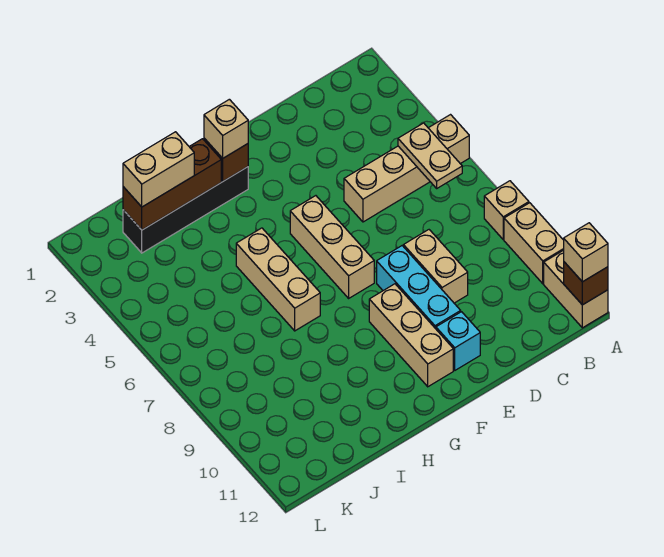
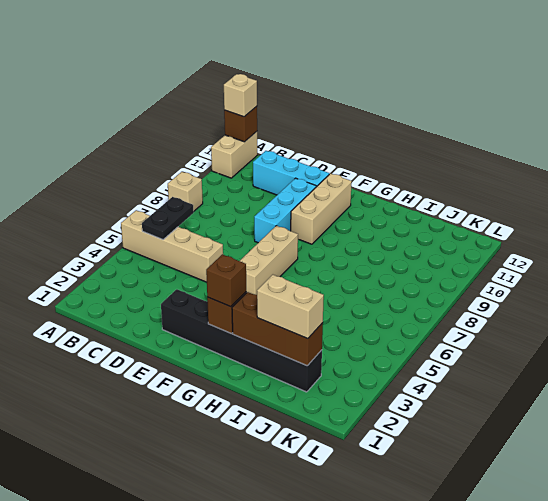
tan brick A9:A10 level 1 -> none
tan plate B5:B6 level 2 -> black plate B5:B6 level 2
tan brick D8:D9 level 1 -> none
cyan brick E11 level 1 -> cyan brick C11:E11 level 1
black brick G2:J2 level 1 -> black brick E2:J2 level 1
tan brick G2 level 3 -> brown brick G2 level 3
tan brick H5:H7 level 1 -> none

